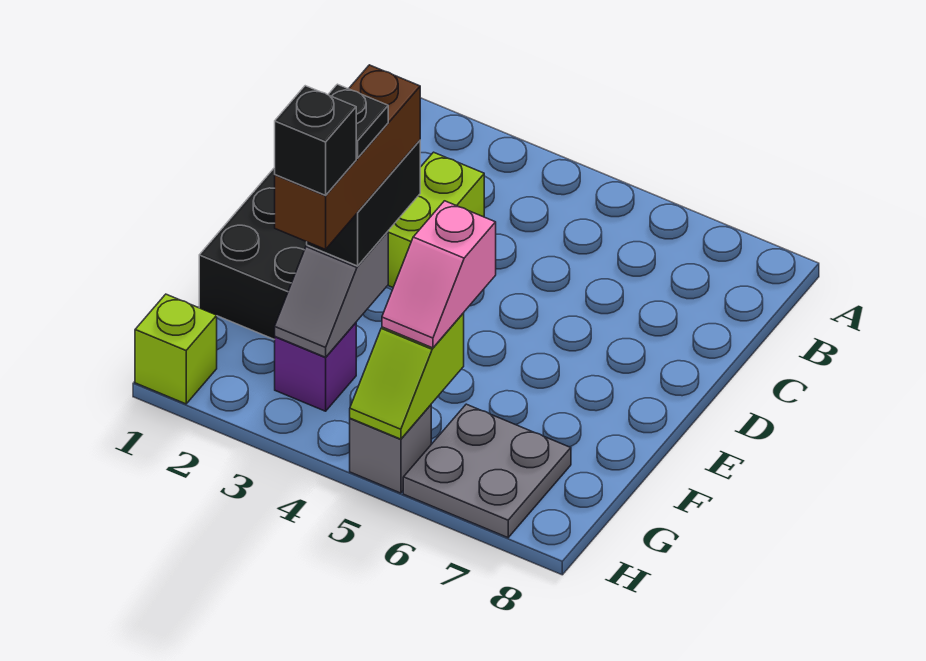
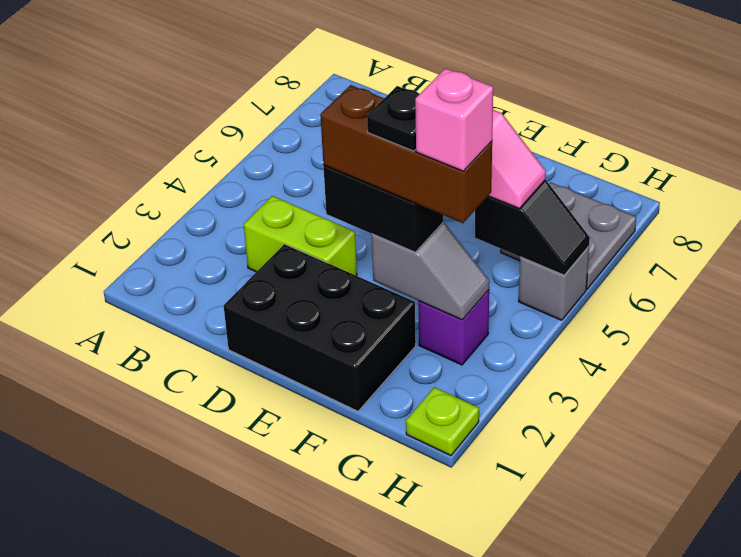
black brick G3 level 5 -> pink brick G3 level 5
lime slope G5:H5 level 2 top G -> black slope G5:H5 level 2 top G
lime brick H1 level 1 -> lime plate H1 level 1

